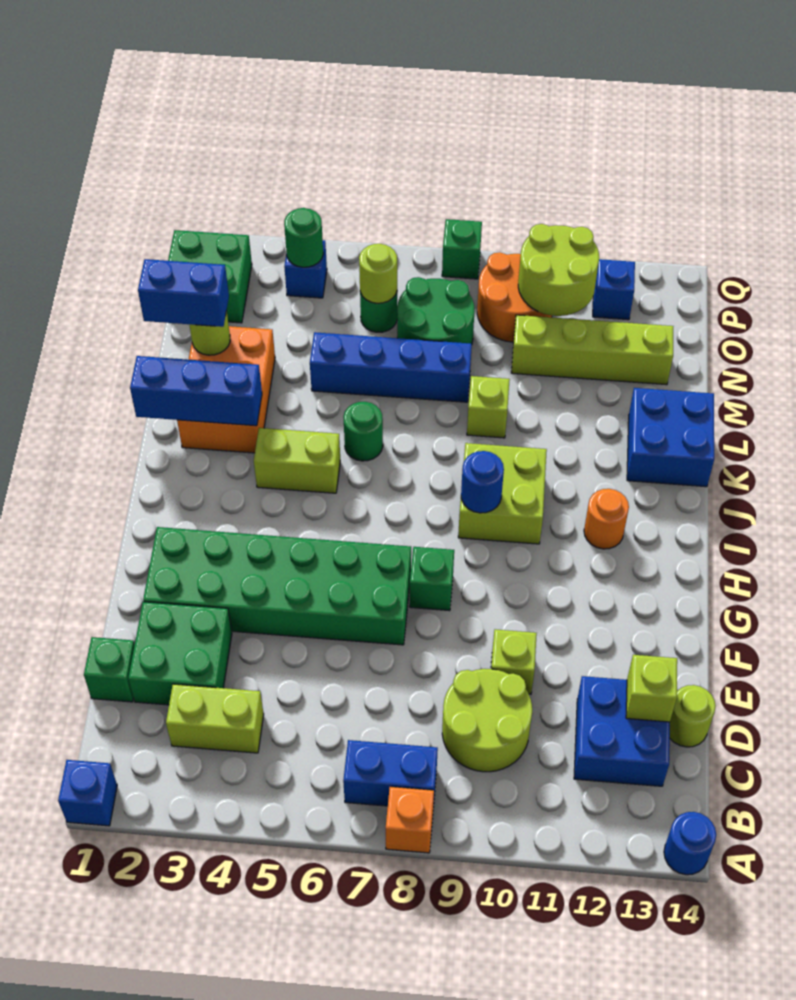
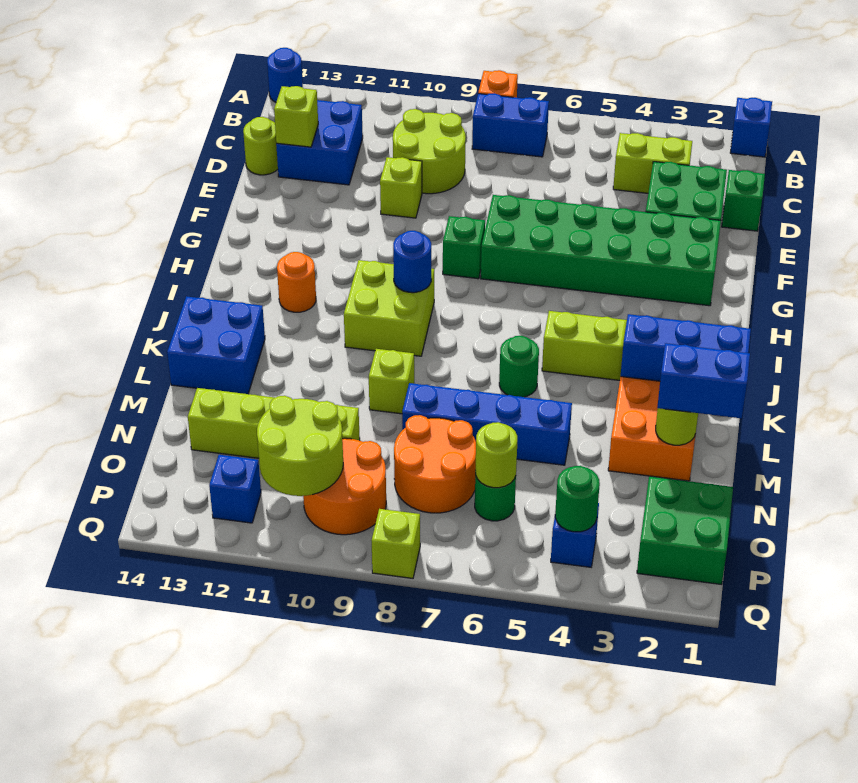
green round brick N7:O8 level 1 -> orange round brick N7:O8 level 1
green brick Q8 level 1 -> lime brick Q8 level 1

